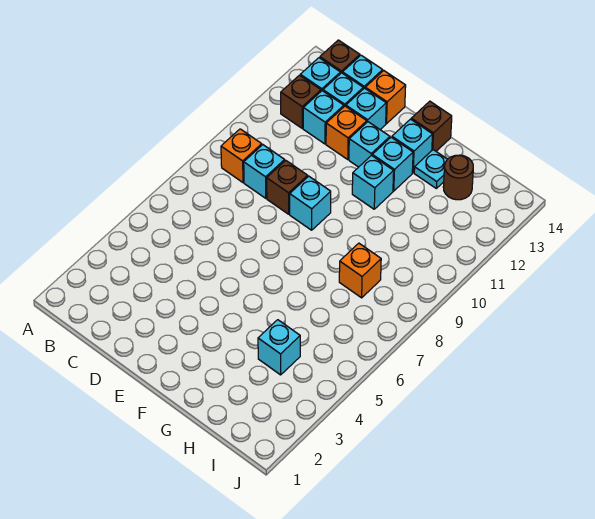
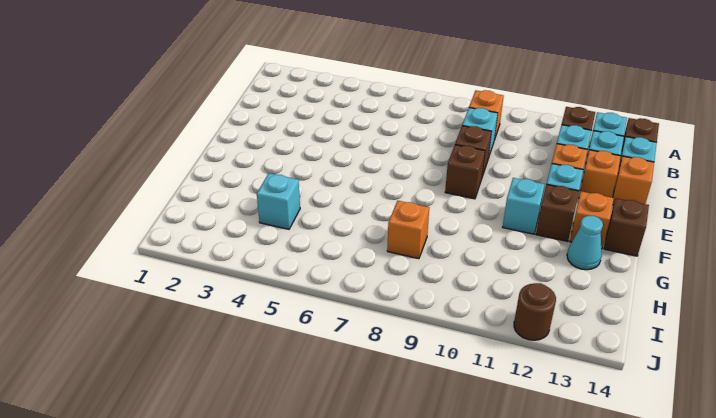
cyan brick D13 level 1 -> orange brick D13 level 1
cyan brick E9 level 1 -> brown brick E9 level 1
cyan brick F12 level 1 -> brown brick F12 level 1
cyan brick F13 level 1 -> orange brick F13 level 1
cyan plate G13 level 1 -> cyan cone G13 level 1
brown round brick H13 level 1 -> brown round brick J12 level 1

